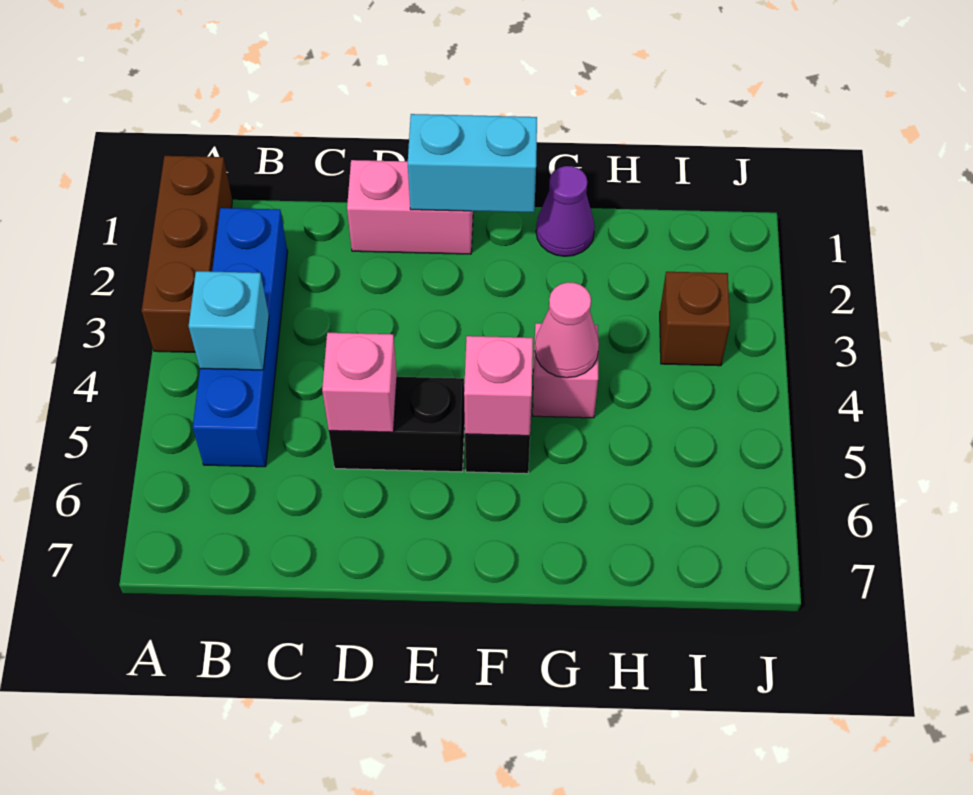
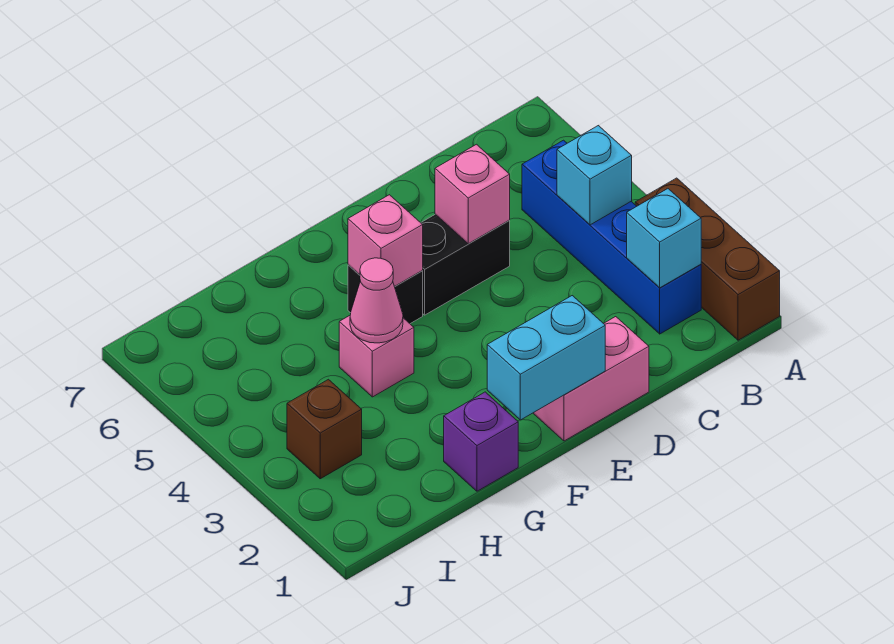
none -> cyan brick B2 level 2
purple cone G1 level 1 -> purple brick G1 level 1

